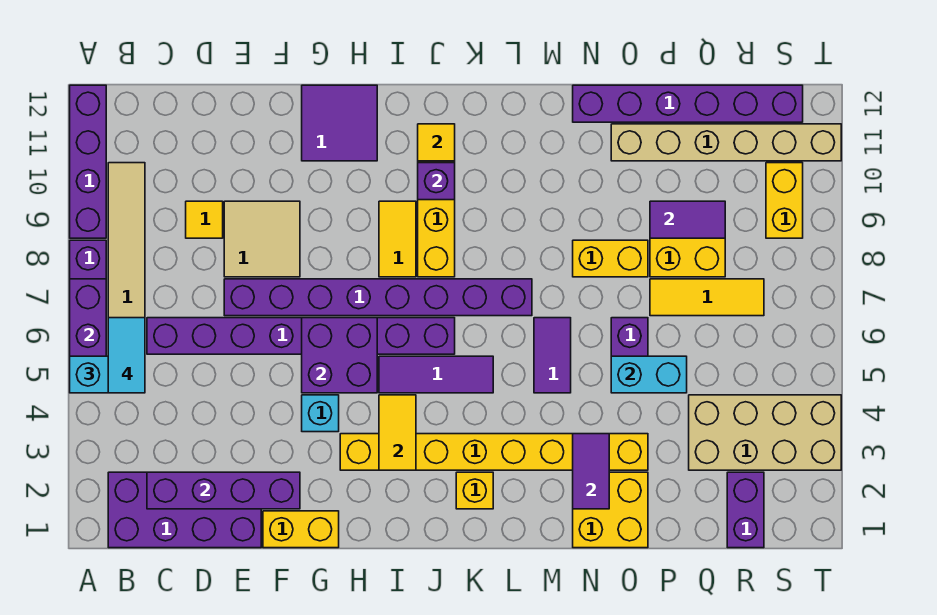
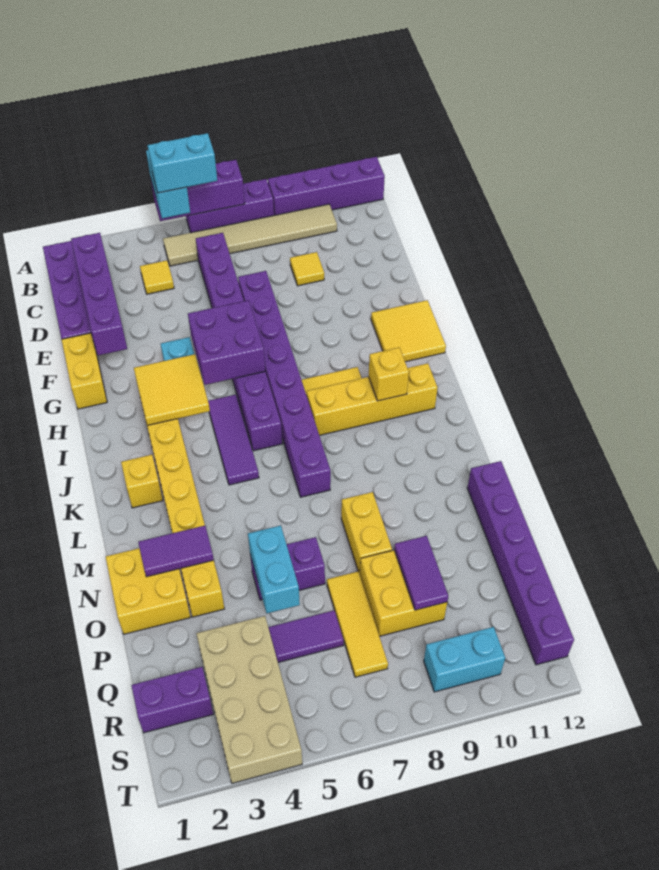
cyan tile B5:B6 level 4 -> cyan brick B5:B6 level 4
tan tile E8:F9 level 1 -> none
purple tile G11:H12 level 1 -> yellow tile G11:H12 level 1
yellow tile I3:I4 level 2 -> yellow tile H3:I4 level 2
purple brick J10 level 2 -> yellow brick J10 level 2
yellow tile J11 level 2 -> yellow tile C4 level 1
purple tile M5:M6 level 1 -> purple tile Q5:Q6 level 1
tan brick O11:T11 level 1 -> none
yellow brick S9:S10 level 1 -> cyan brick S9:S10 level 1

